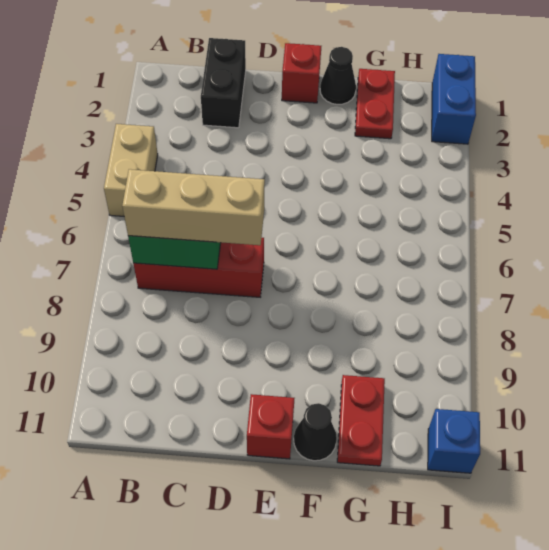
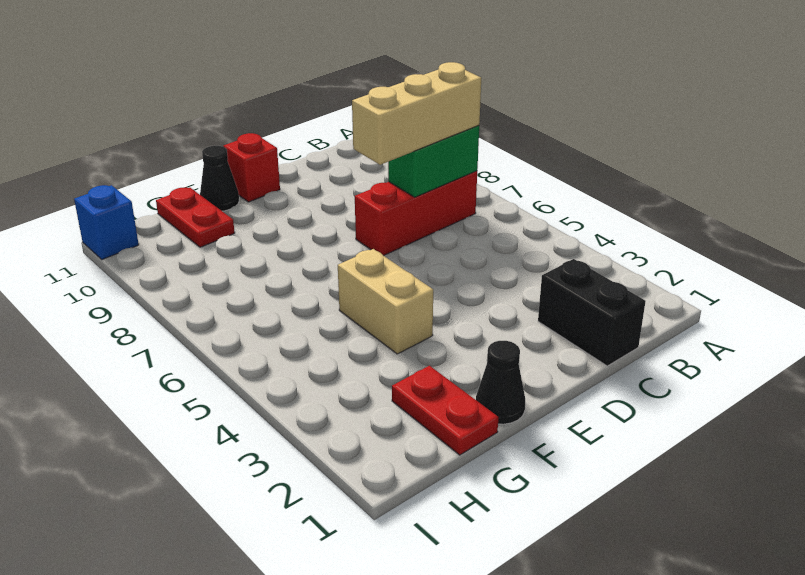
tan brick A4:A5 level 1 -> tan brick F4:F5 level 1
red brick E1 level 1 -> none
blue brick I1:I2 level 1 -> none

